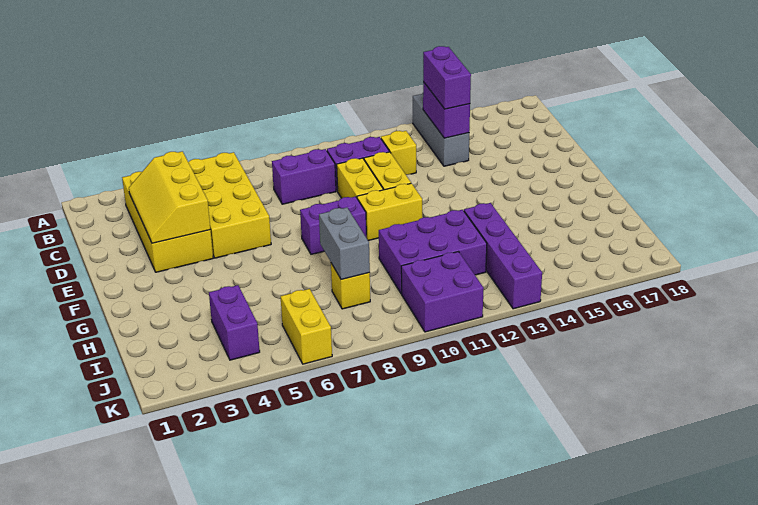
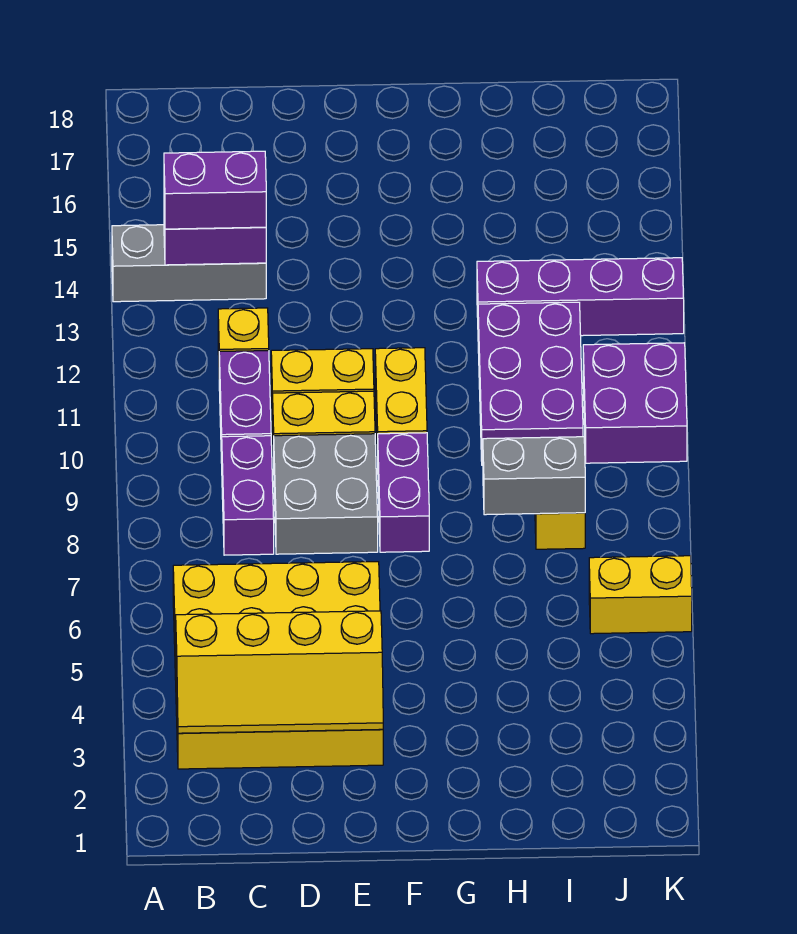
yellow slope C3:E4 level 2 top 4 -> yellow slope B3:E4 level 2 top 4
none -> grey brick D8:E9 level 1
purple brick I4:J4 level 1 -> none

